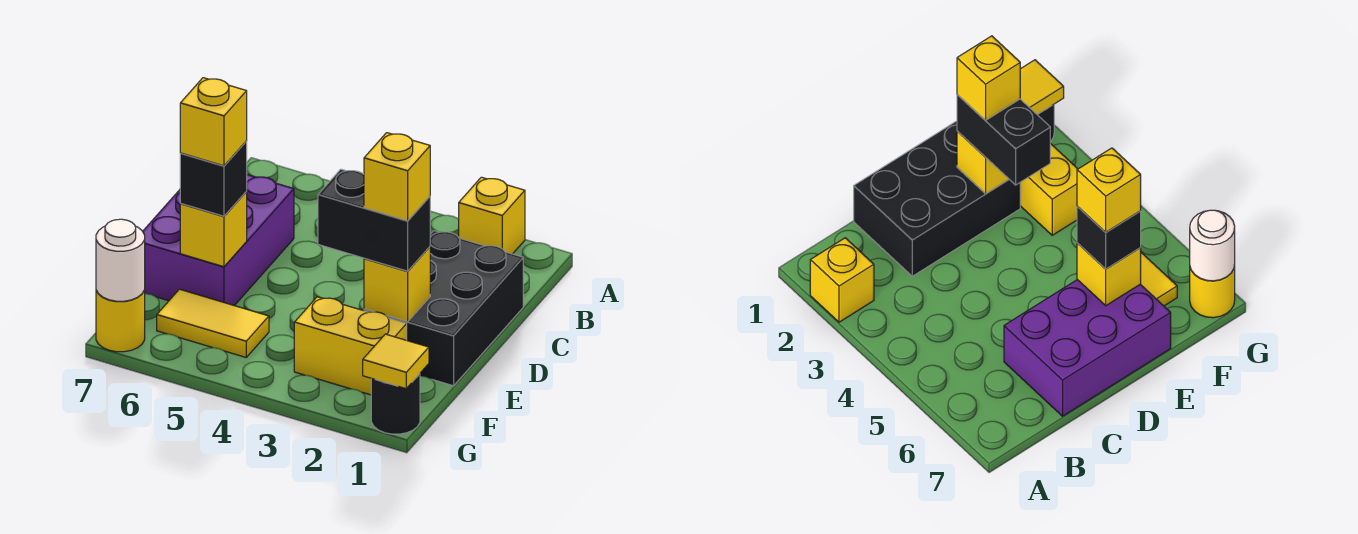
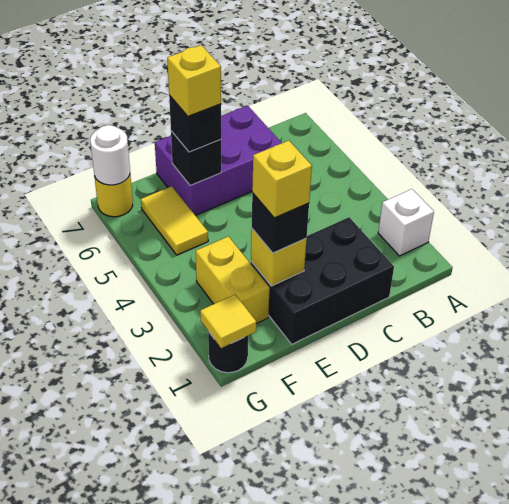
yellow brick A2 level 1 -> white brick A2 level 1
black brick E2:E3 level 3 -> black brick E2 level 3
yellow brick E6 level 2 -> black brick E6 level 2

